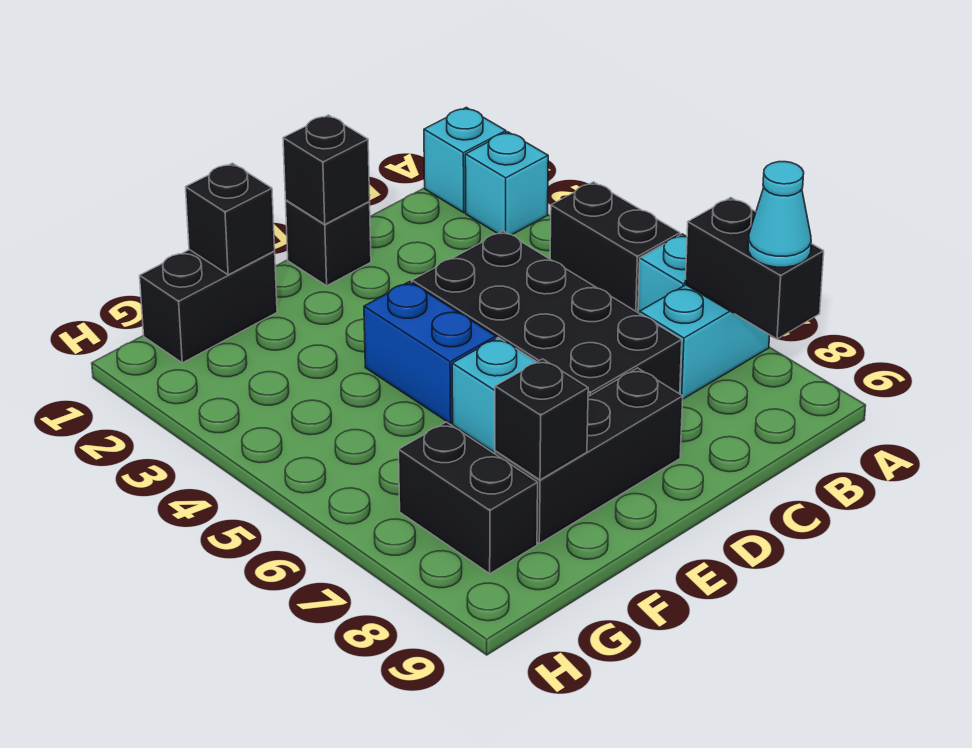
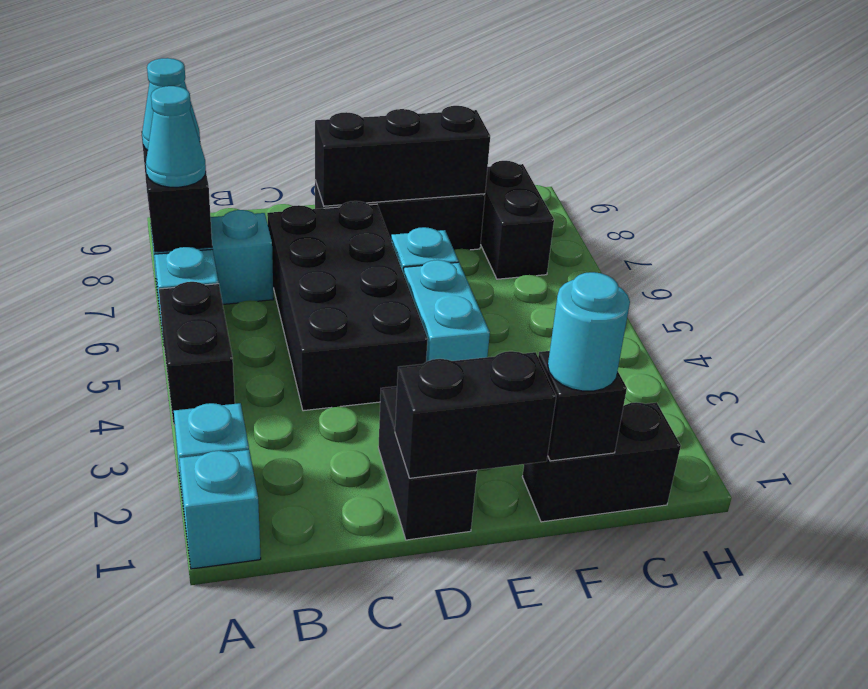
none -> cyan cone A7 level 3
black brick D1 level 1 -> black brick D1:D2 level 1
black brick D1 level 2 -> black brick D1:E1 level 2
blue brick E4:E5 level 1 -> cyan brick E4:E5 level 1
none -> cyan round brick F1 level 3
black brick F8 level 2 -> black brick D8:F8 level 2

